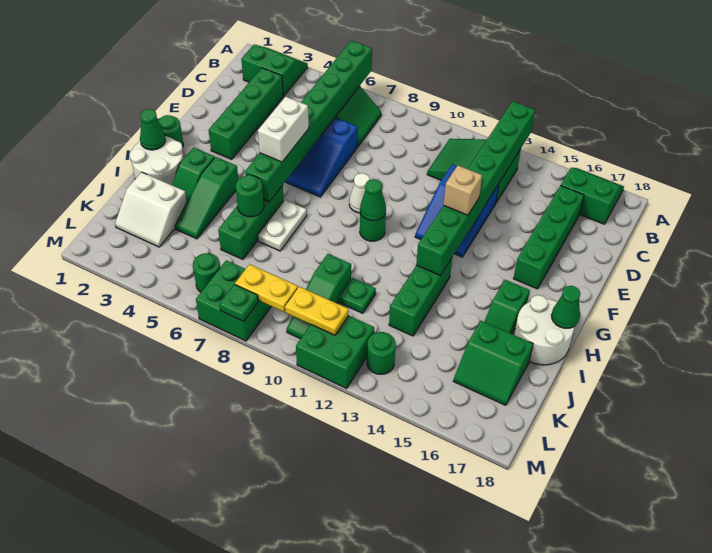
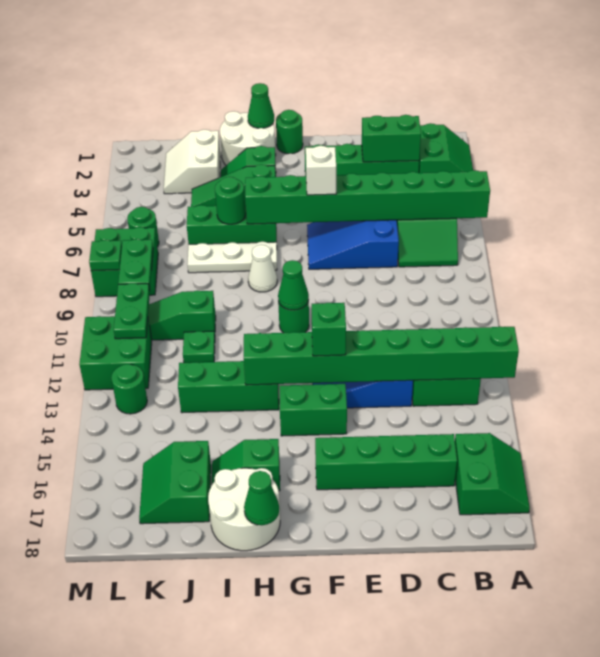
none -> green brick C3:D3 level 2
white brick F6:G6 level 3 -> white brick F6 level 3
white cone F9 level 1 -> white cone H8 level 1
tan brick F13 level 3 -> green brick F13 level 3
none -> green brick F14:G14 level 1
white plate H7:I7 level 1 -> white plate H7:J7 level 1
yellow plate L8:L9 level 2 -> green plate L8:L9 level 2
yellow plate L10:L11 level 2 -> green plate L10:L11 level 2

